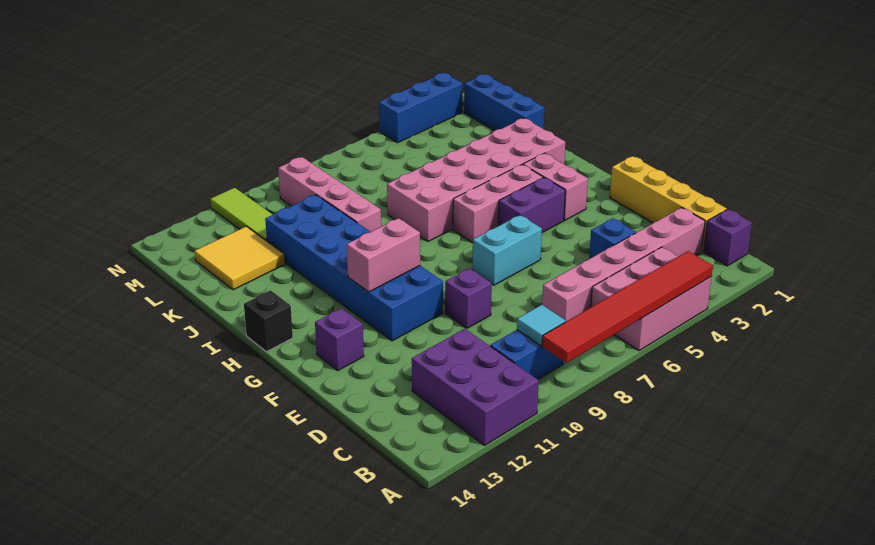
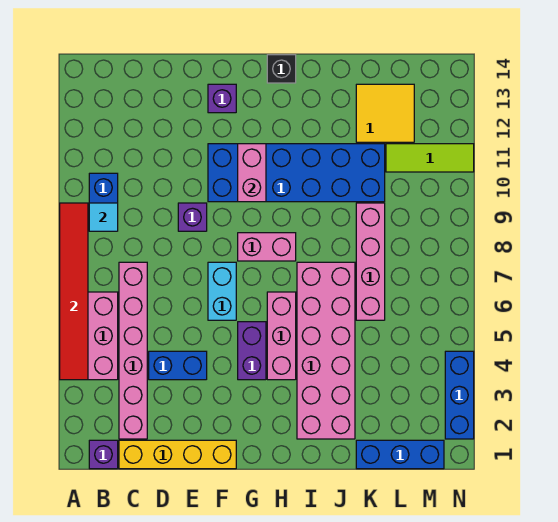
purple brick A11:C12 level 1 -> none
blue brick D4 level 1 -> blue brick D4:E4 level 1
pink brick G3:H3 level 1 -> pink brick G8:H8 level 1
pink brick J9:M9 level 1 -> pink brick K6:K9 level 1

